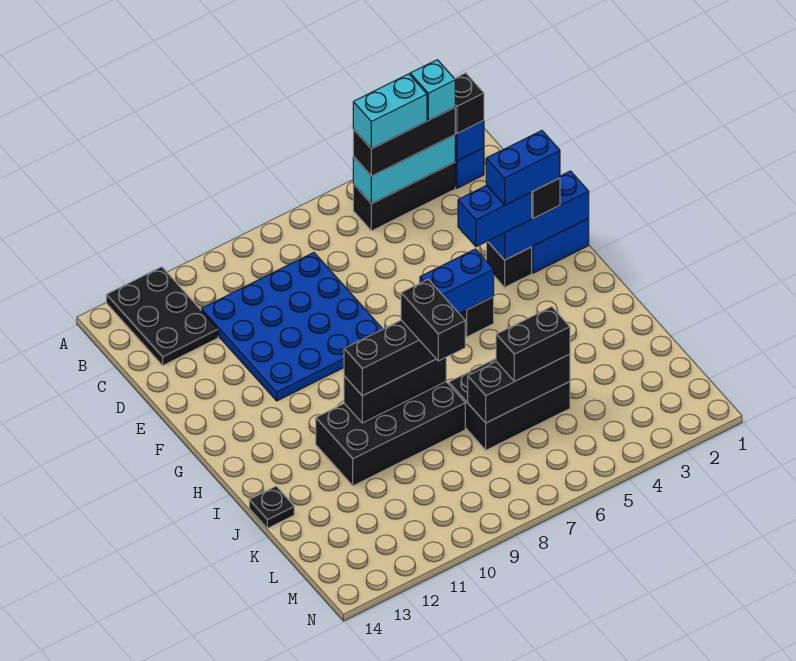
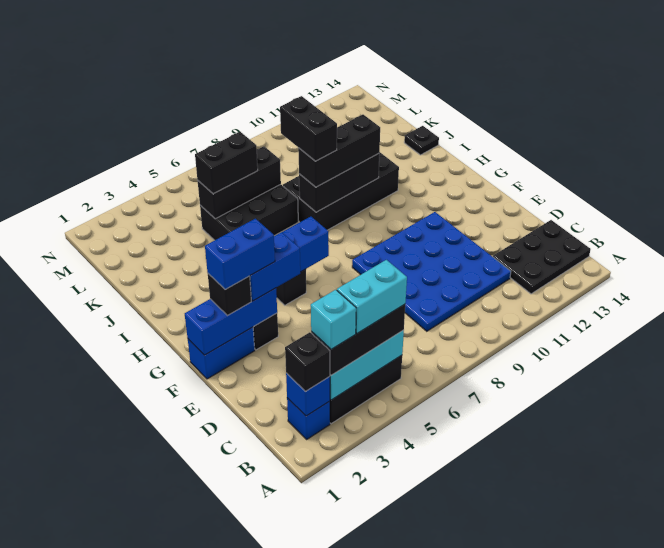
black plate A12:C13 level 1 -> black plate B12:C14 level 1

